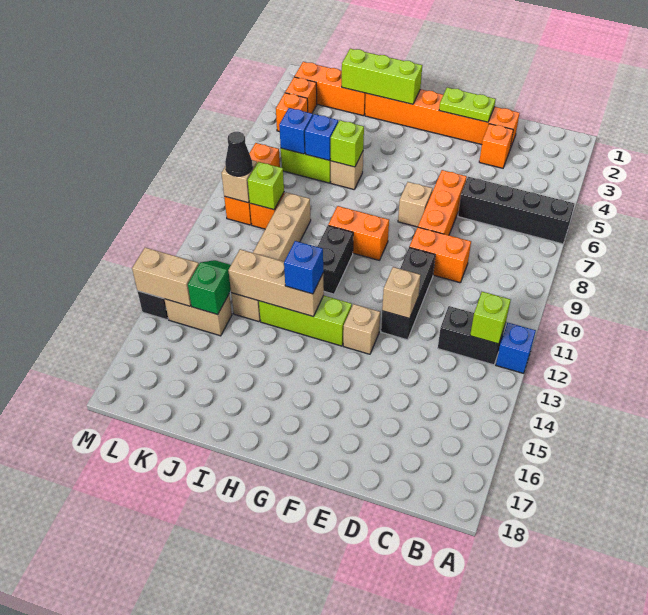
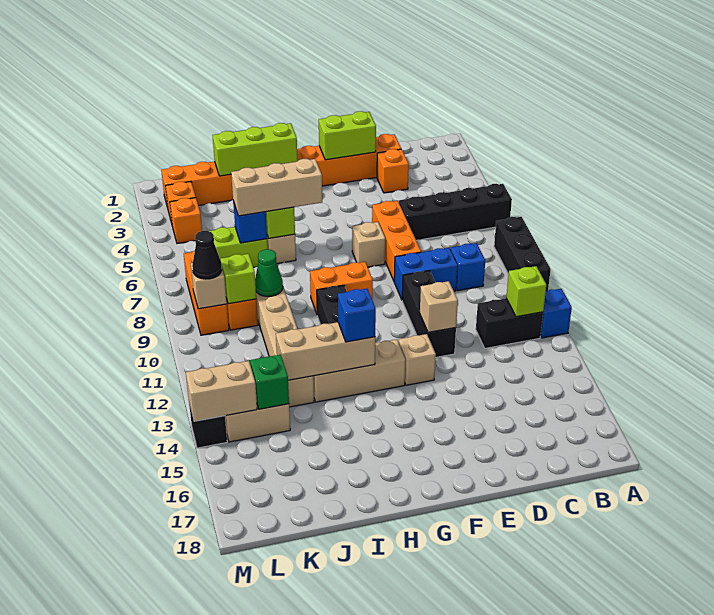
none -> black brick A8:A10 level 1
orange brick D9:E9 level 1 -> blue brick D9:E9 level 1
lime plate E2:F2 level 2 -> lime brick E2:F2 level 2
lime brick G13:I13 level 1 -> tan brick G13:I13 level 1
none -> tan brick H6:J6 level 3
none -> green cone J9 level 2
blue brick K6 level 2 -> blue brick C9 level 1

